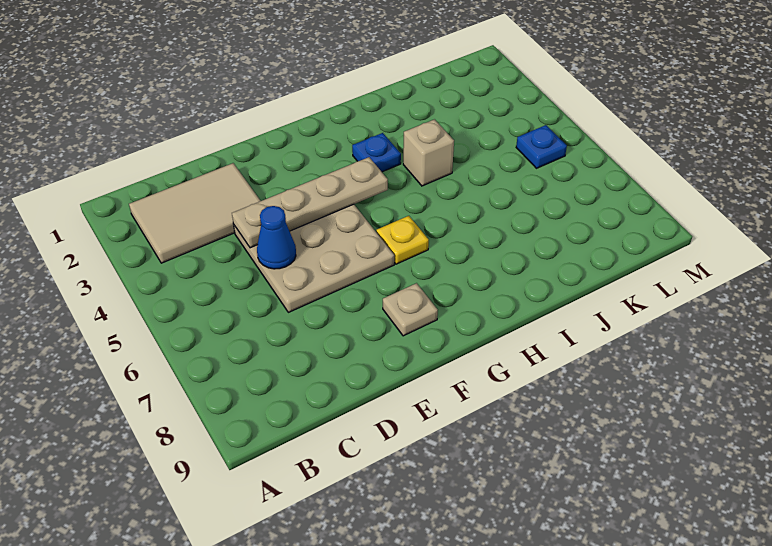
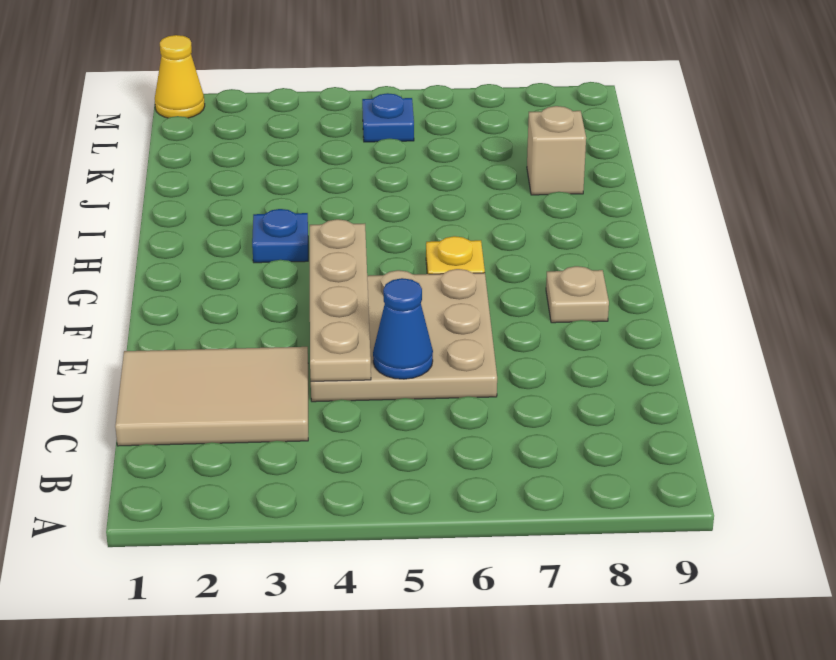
tan tile B2:D3 level 1 -> tan tile C1:D3 level 1
tan brick I4 level 1 -> tan brick J8 level 1
none -> yellow cone M1 level 1

